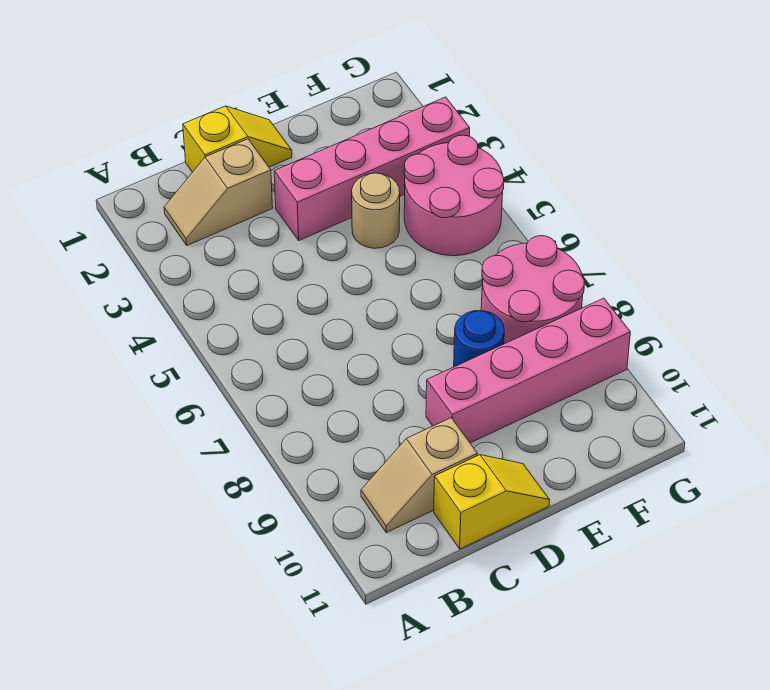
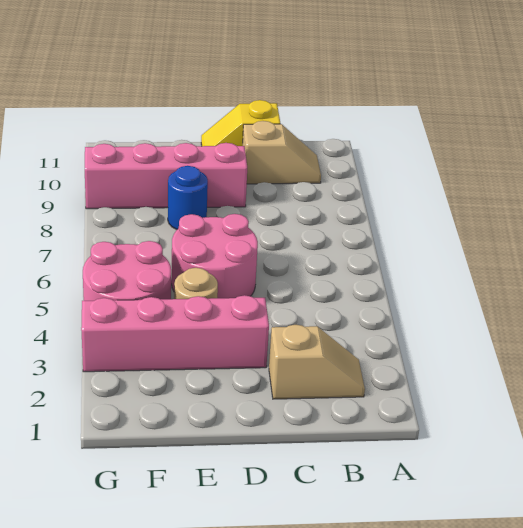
yellow slope C1:D1 level 1 top C -> none
pink round brick F7:G8 level 1 -> pink round brick D5:E6 level 1

